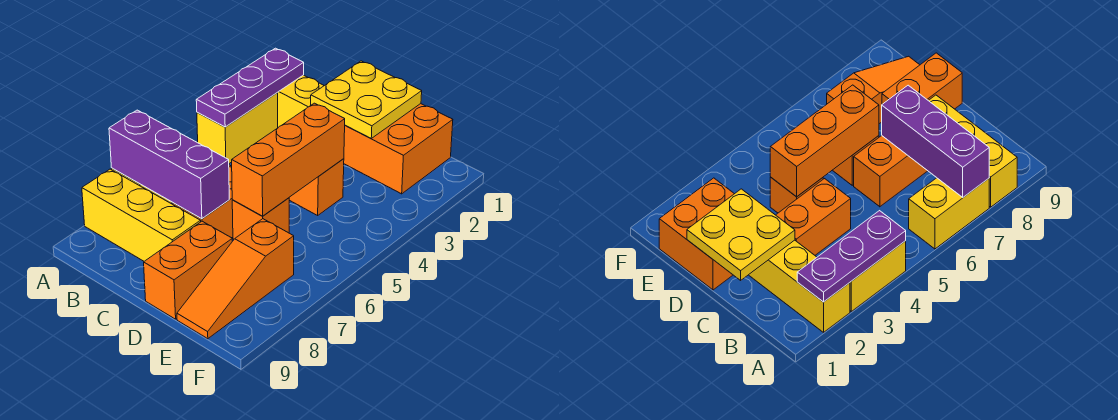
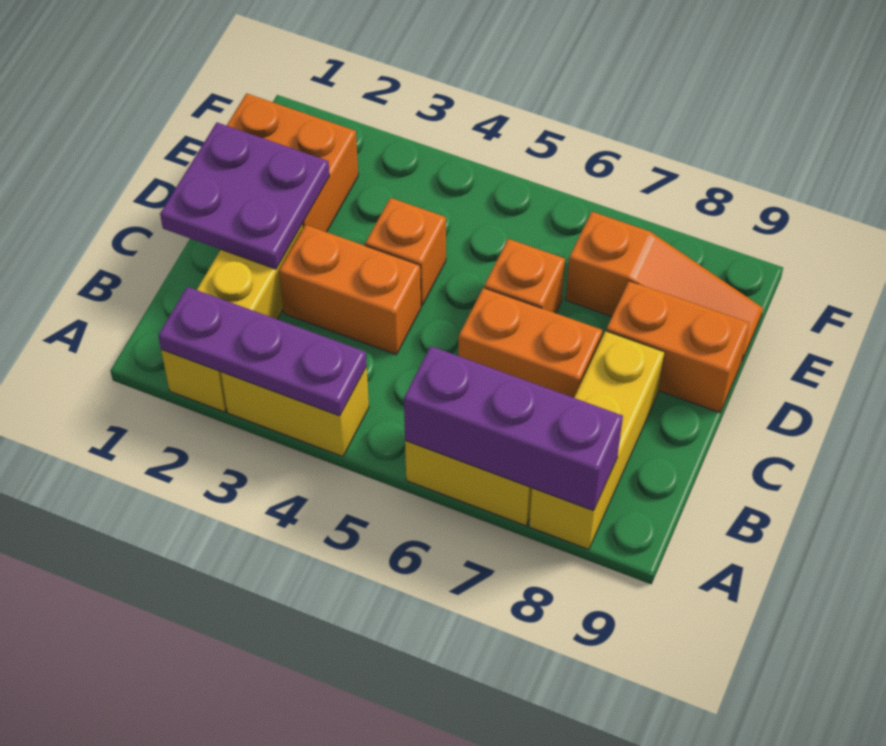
purple brick A7:C7 level 2 -> purple brick A6:A8 level 2
yellow plate C1:D2 level 2 -> purple plate C1:D2 level 2
orange brick D4:D6 level 2 -> none

